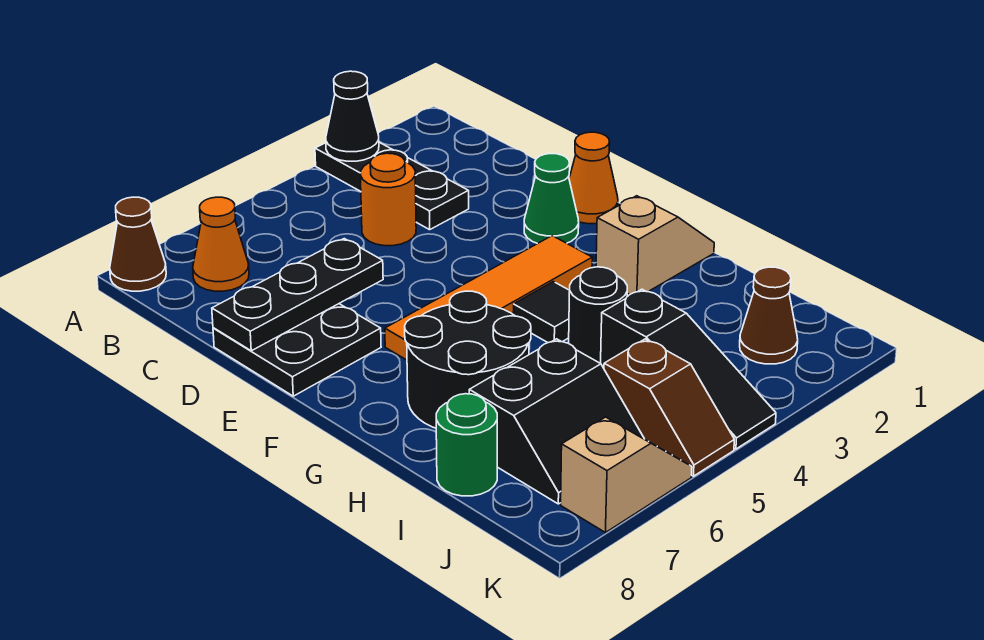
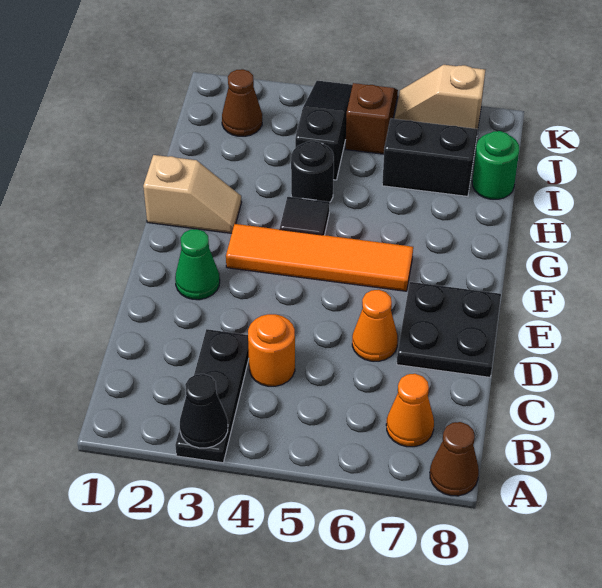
black plate D6:D8 level 2 -> none
orange cone E1 level 1 -> orange cone D6 level 1
tan slope G1:G2 level 1 top 2 -> tan slope G1:G2 level 1 top 1
black round brick G6:H7 level 1 -> none

